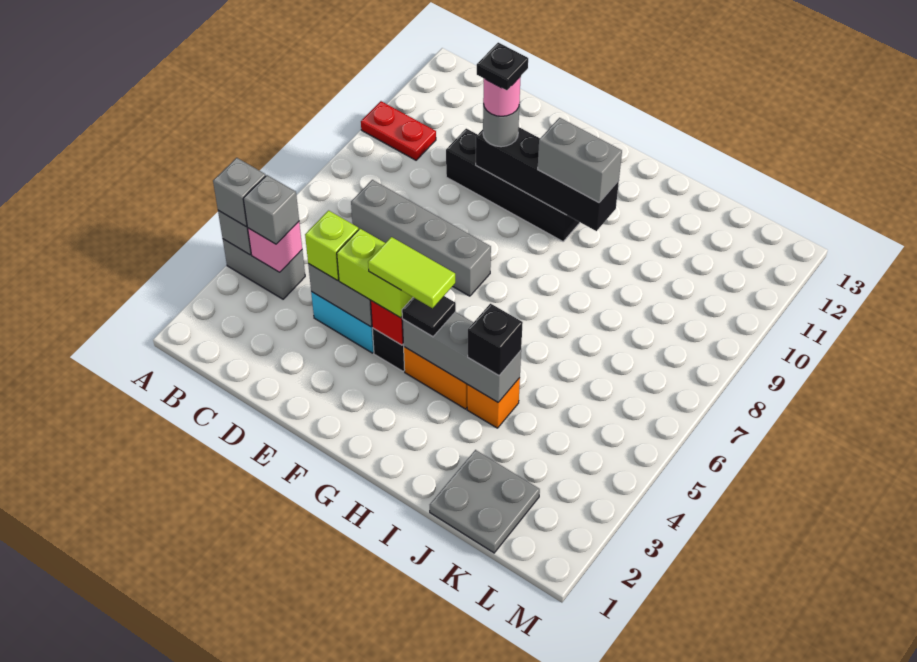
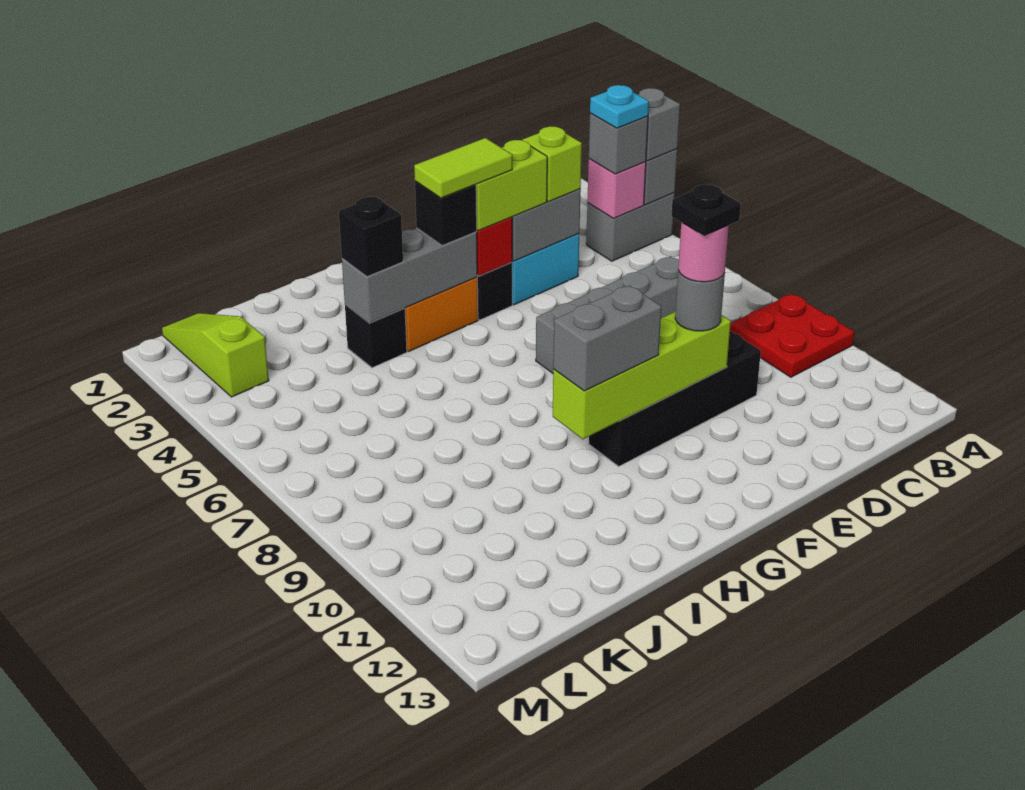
red plate A10:B10 level 1 -> red plate A9:B10 level 1
none -> cyan plate B4 level 4
black brick E10:H10 level 2 -> lime brick E10:H10 level 2
black tile G4 level 3 -> black brick G4 level 3
orange brick I4 level 1 -> black brick I4 level 1
grey plate J1:K2 level 1 -> none
none -> lime slope L1:L3 level 1 top 3

